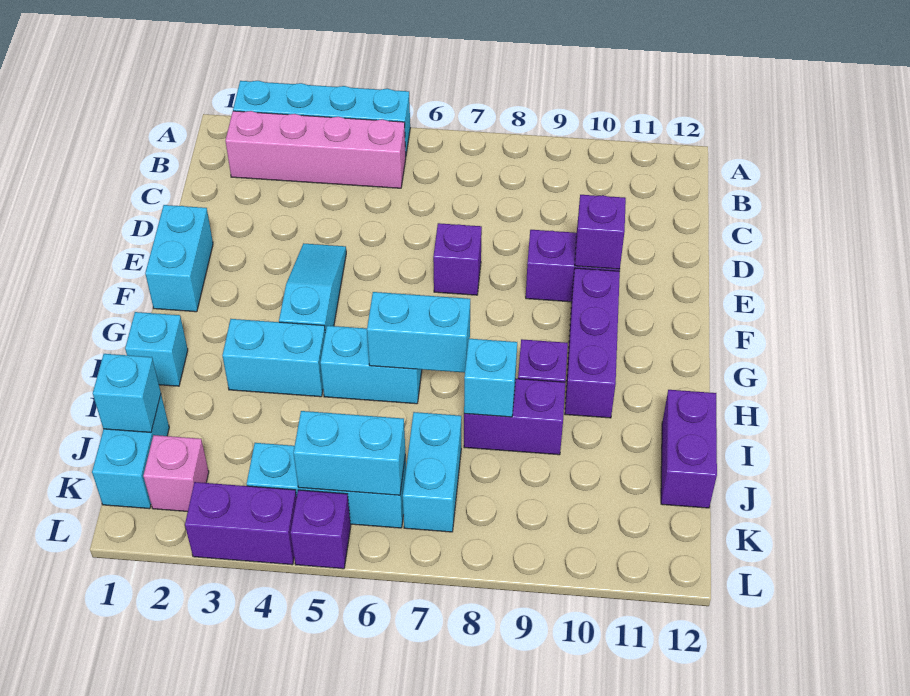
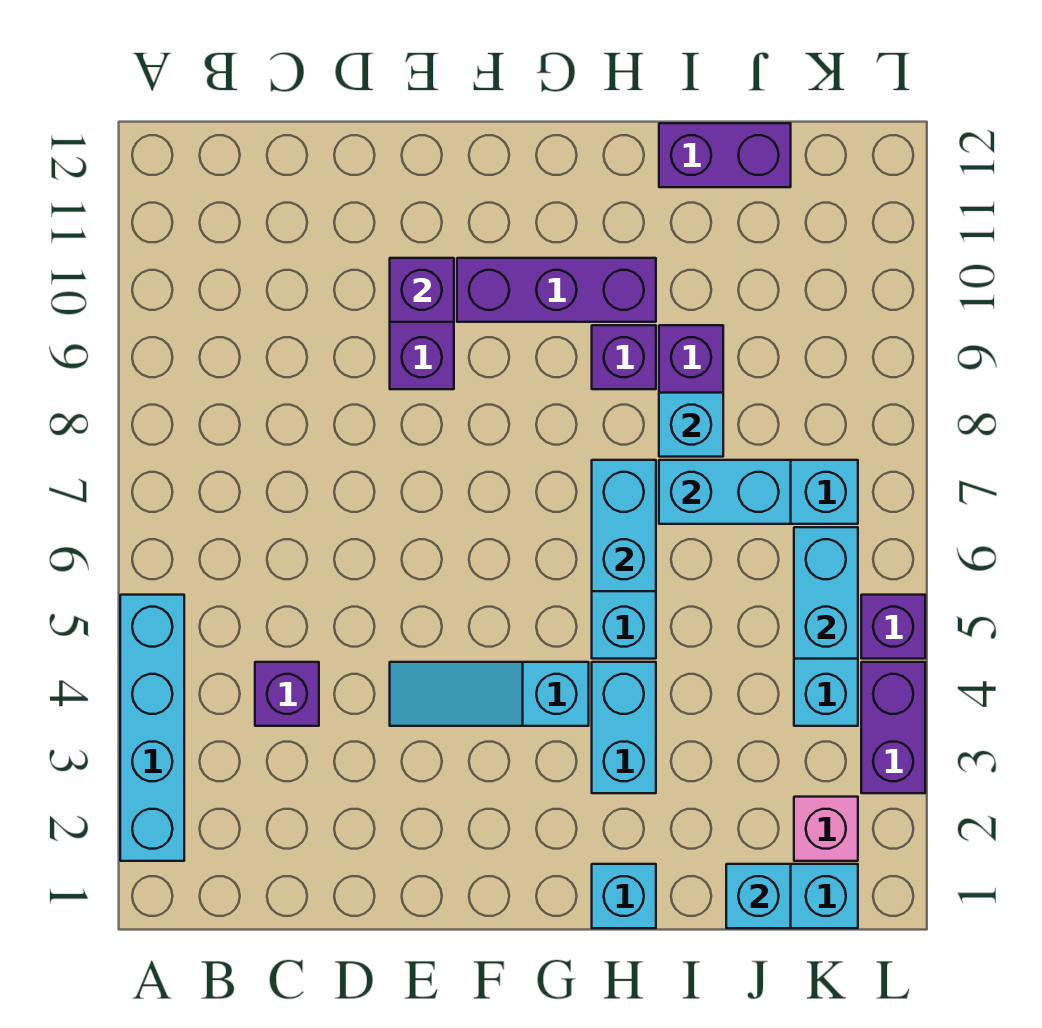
pink brick B2:B5 level 1 -> none
cyan brick E1:F1 level 1 -> cyan brick I7:J7 level 2
purple brick E7 level 1 -> purple brick C4 level 1

